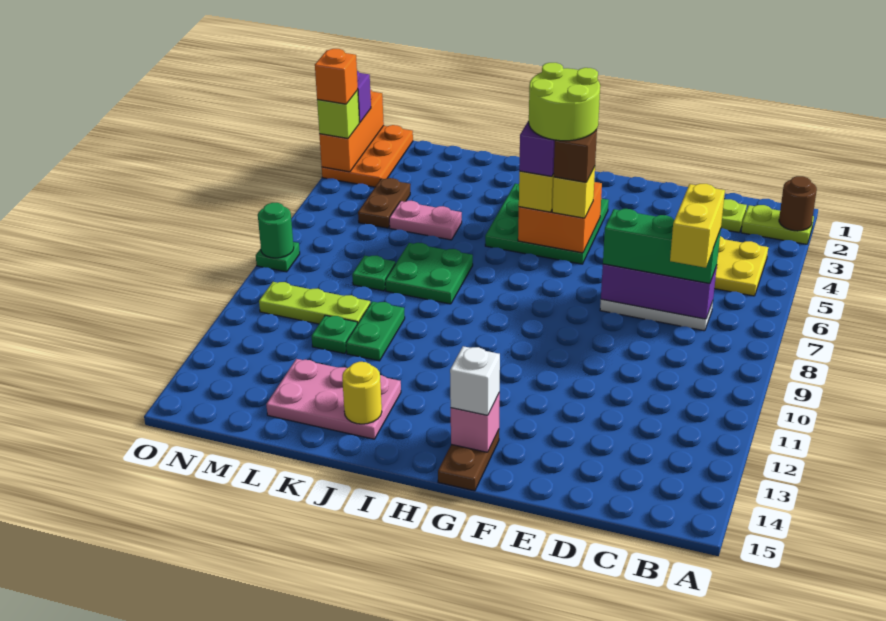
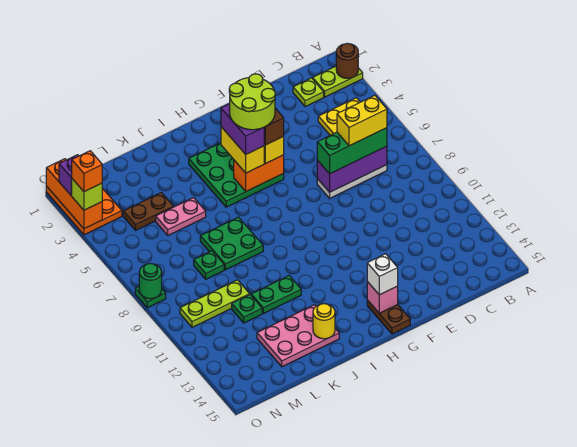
yellow brick C7:C8 level 4 -> yellow brick C7:D7 level 4
orange brick G4:H5 level 2 -> orange brick G5:H5 level 2
green plate K10:K11 level 1 -> green plate J11:K11 level 1
brown plate M4:M5 level 1 -> brown plate L4:M4 level 1

